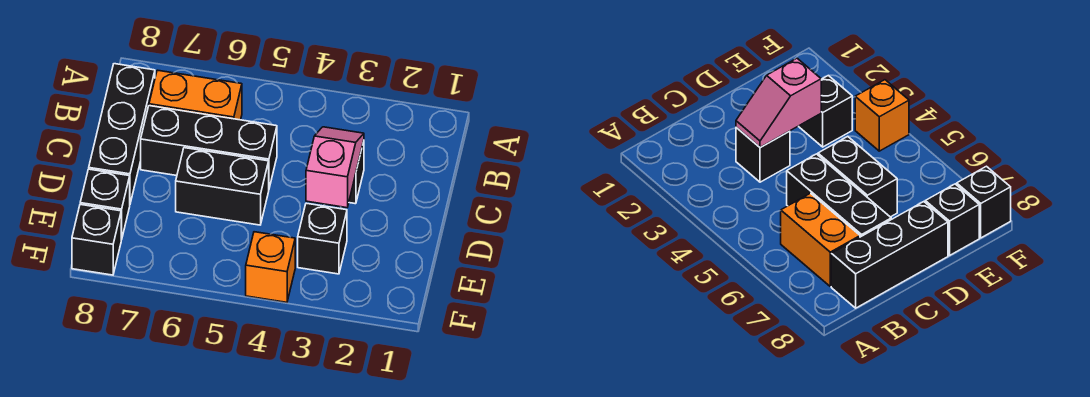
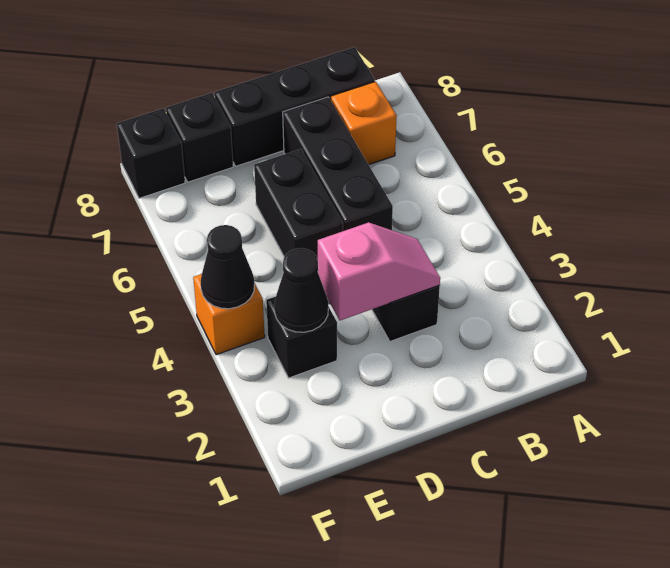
orange brick B6:B7 level 1 -> orange brick B7 level 1
none -> black cone E3 level 2
none -> black cone F4 level 2

